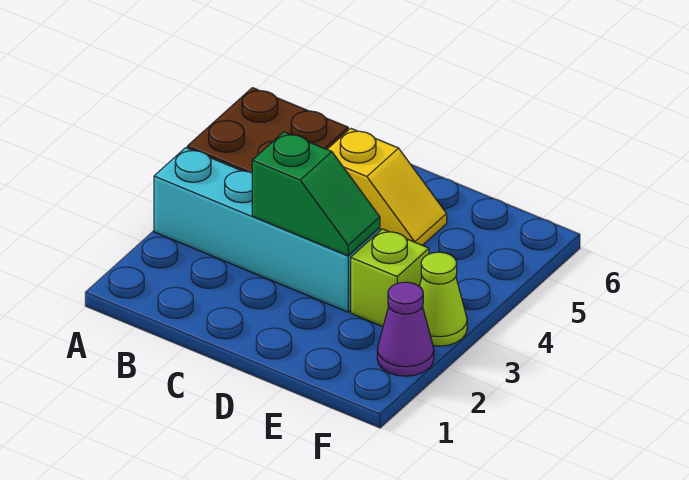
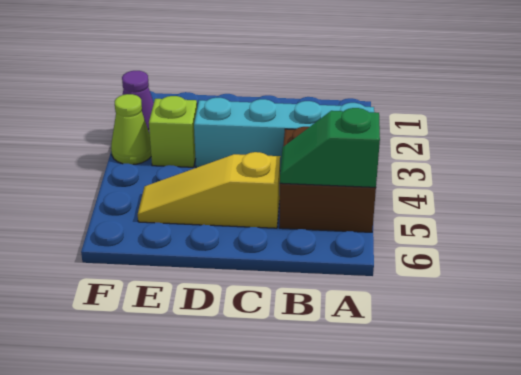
green slope C3:D3 level 2 top C -> green slope A5:B5 level 2 top A
yellow slope C5:D5 level 1 top C -> yellow slope C5:E5 level 1 top C

